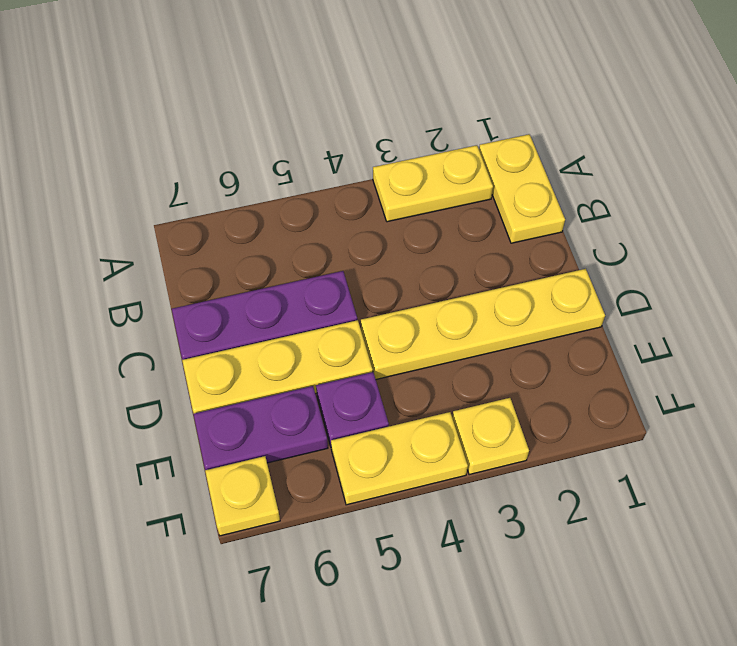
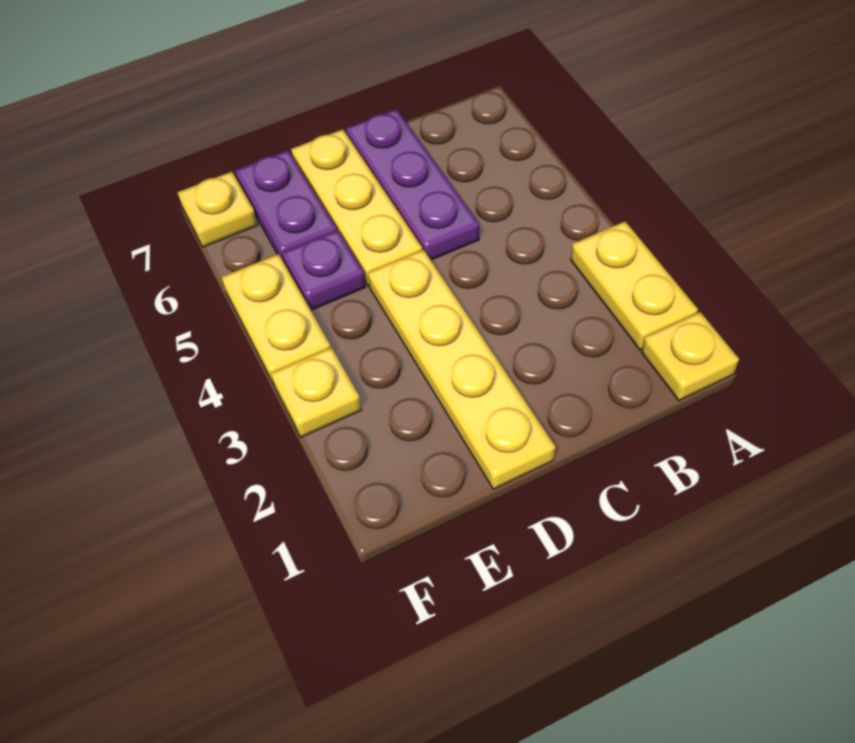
yellow plate A1:B1 level 1 -> yellow plate A1 level 1

